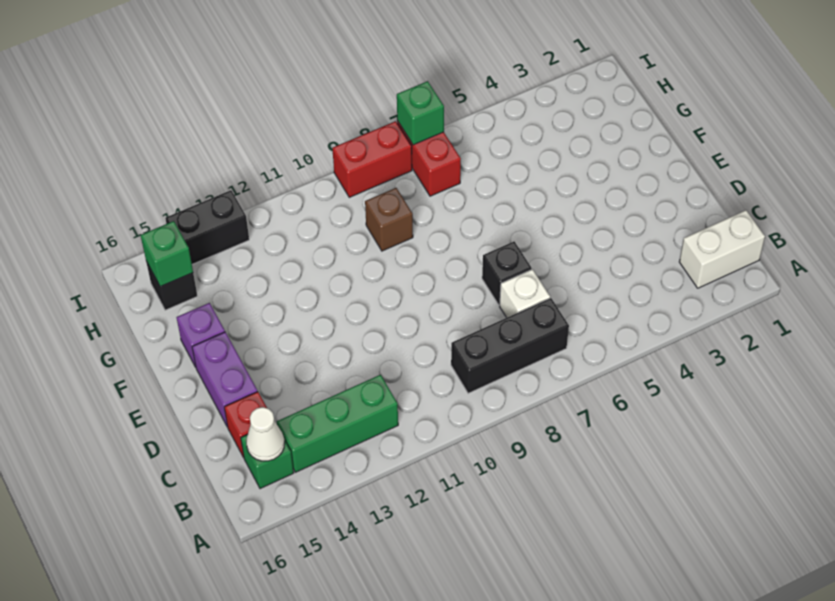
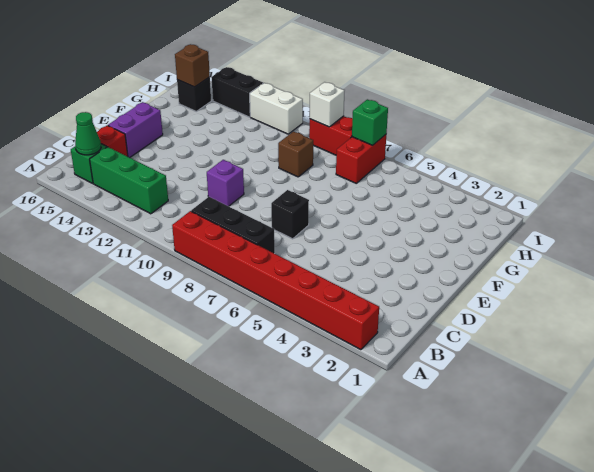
none -> red brick A2:A9 level 1
white brick B1:B2 level 1 -> white brick I11:I12 level 1
white cone B15 level 2 -> green cone B15 level 2
white brick C7 level 1 -> white brick I9 level 2
purple brick F15 level 1 -> purple brick D10 level 1
green brick H15 level 2 -> brown brick H15 level 2

